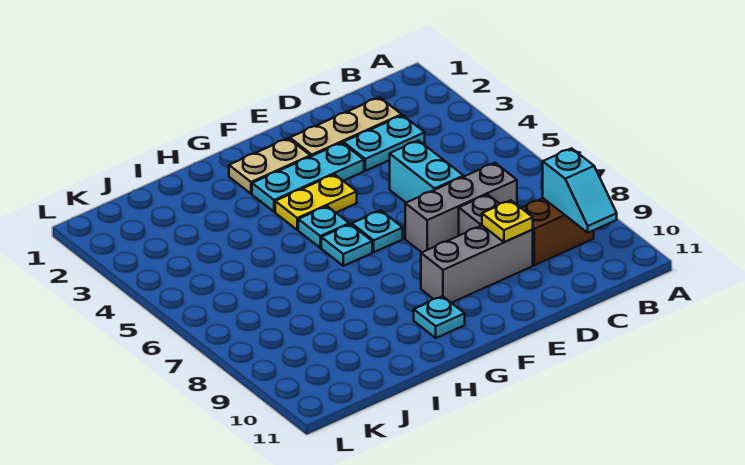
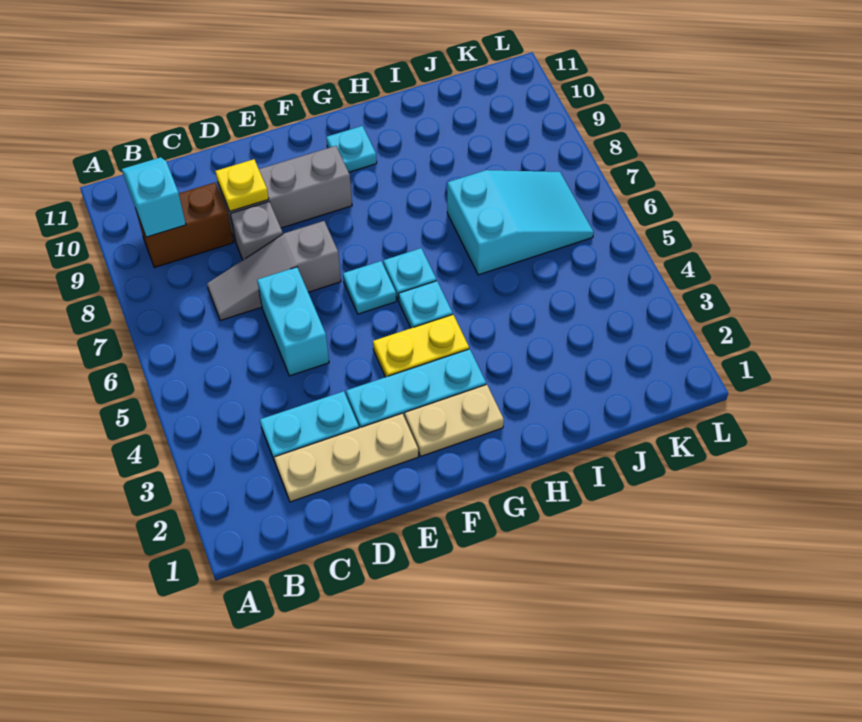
grey brick C7:E7 level 1 -> grey slope C7:E7 level 1 top E
none -> cyan slope I6:K7 level 1 top I

